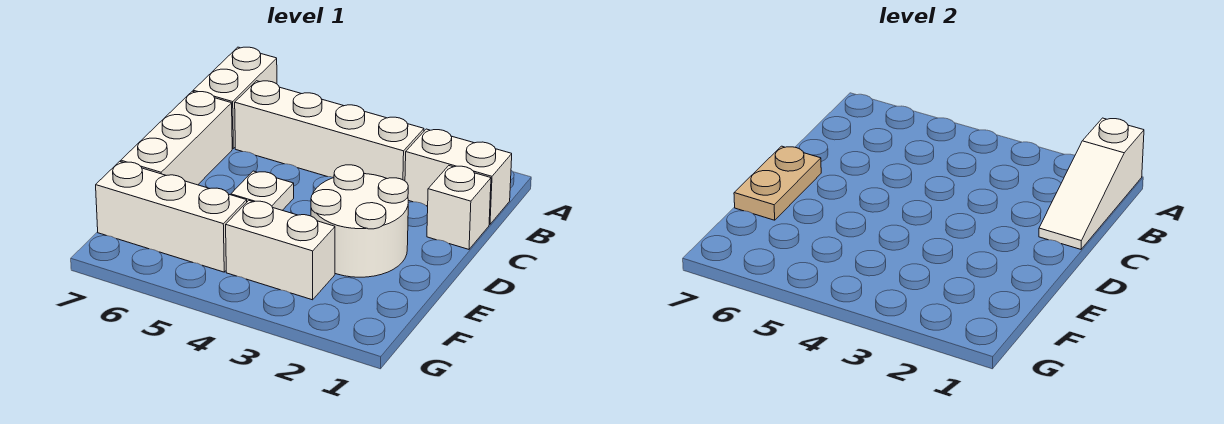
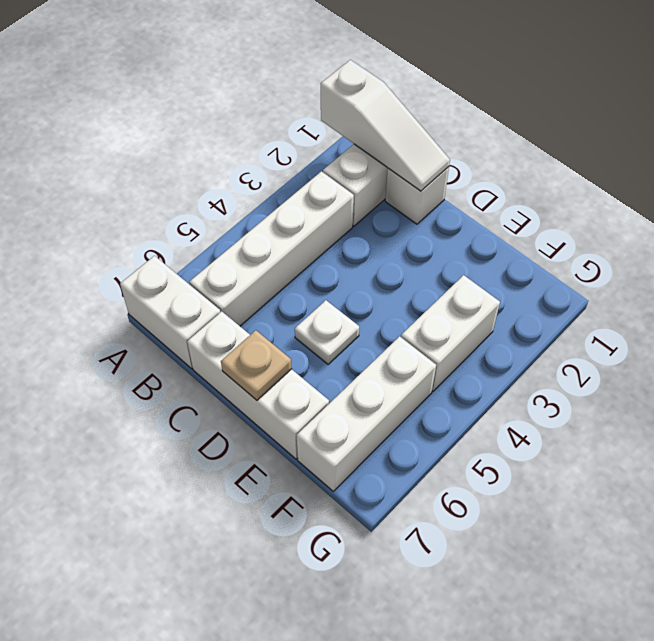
white round brick D2:E3 level 1 -> none
tan plate D7:E7 level 2 -> tan plate D7 level 2

